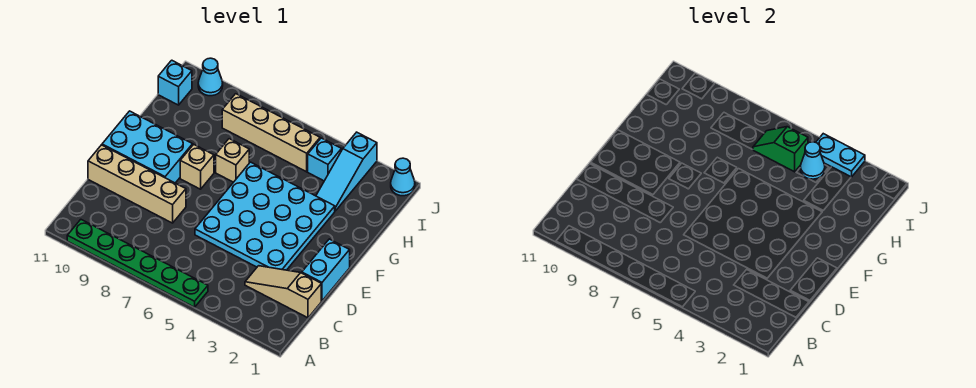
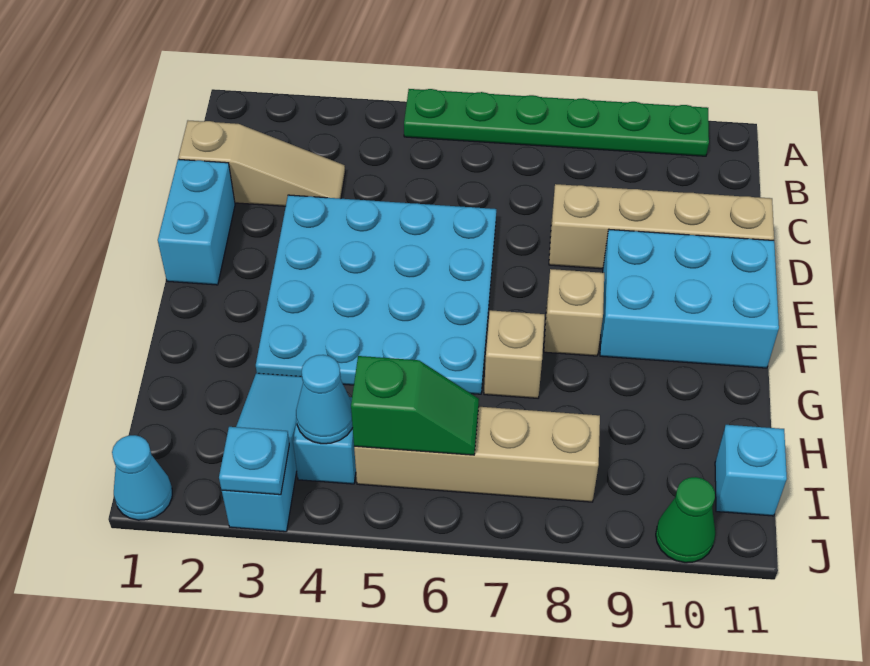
cyan plate J3:J4 level 2 -> cyan plate J3 level 2
cyan cone J10 level 1 -> green cone J10 level 1

